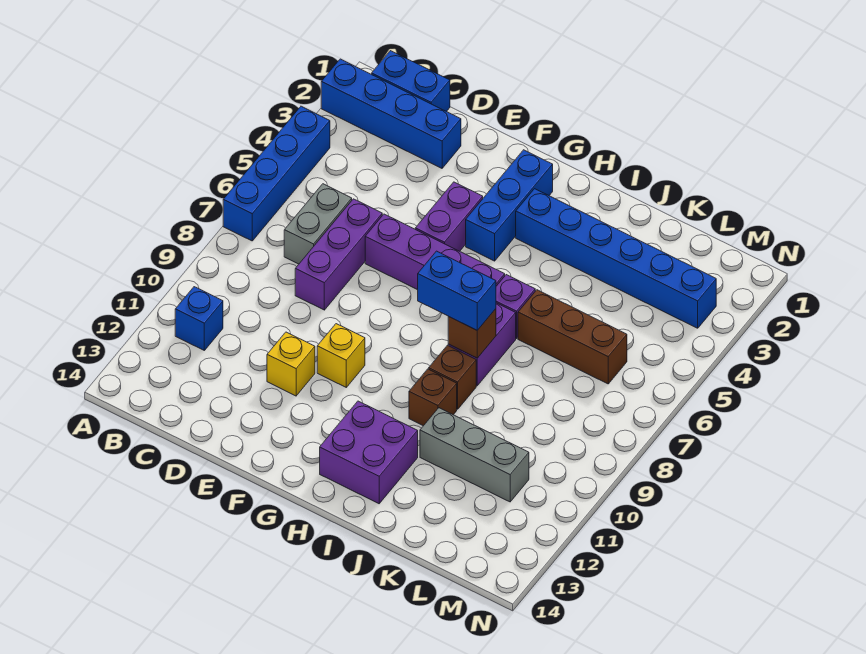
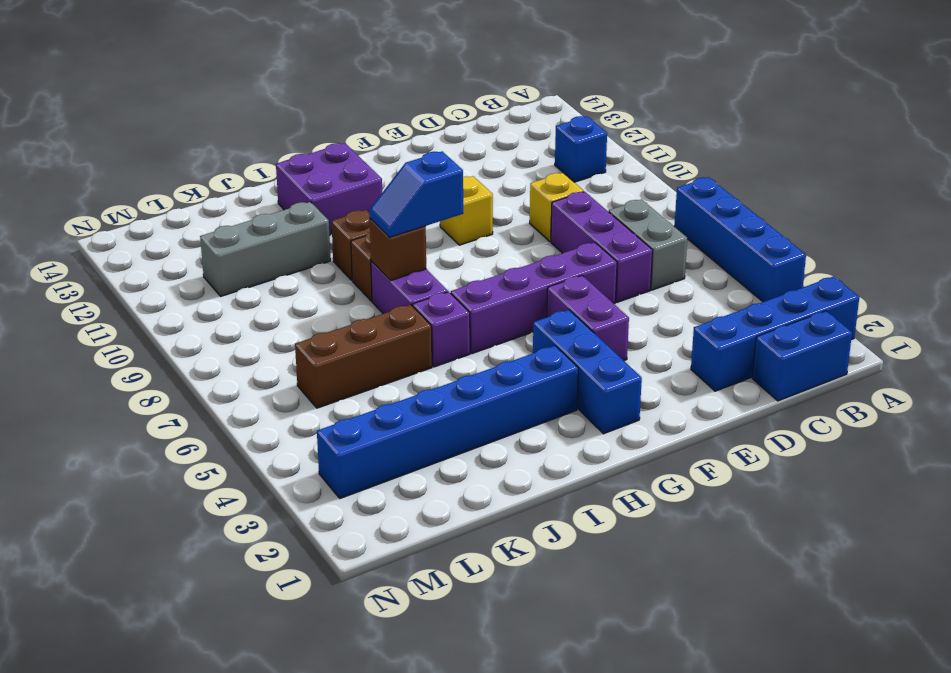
yellow brick E11 level 1 -> yellow brick D9 level 1
blue brick H8:I8 level 3 -> blue slope H8:I8 level 3 top H

